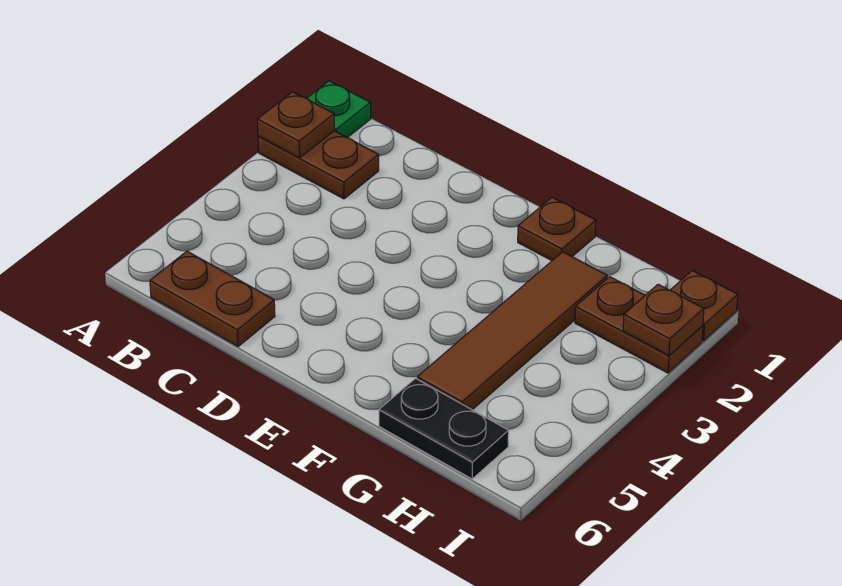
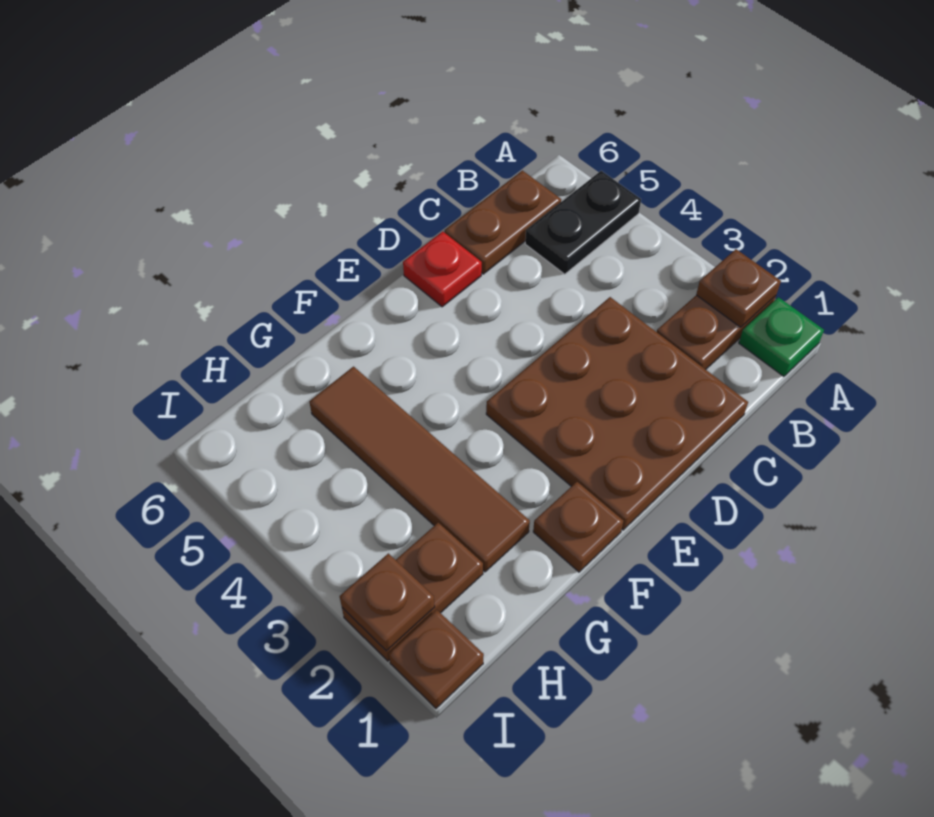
none -> brown plate C1:E3 level 1
none -> red plate D6 level 1
black plate G6:H6 level 1 -> black plate A5:B5 level 1

